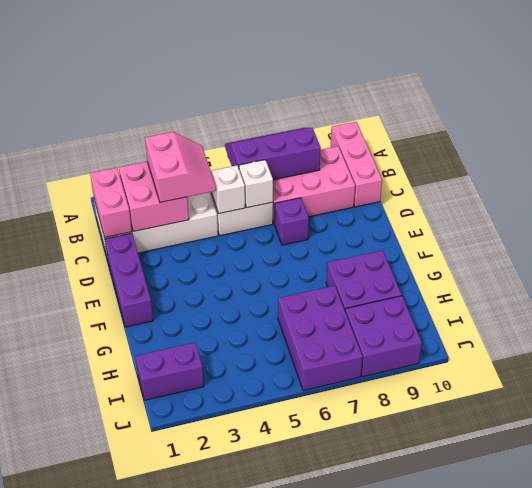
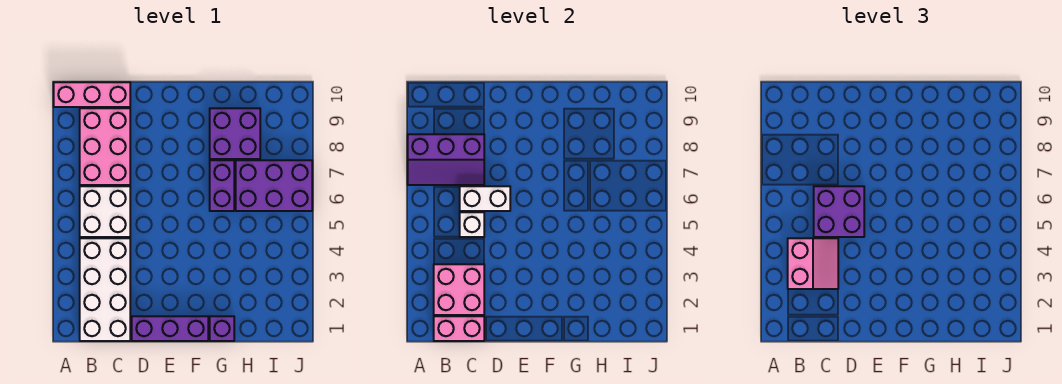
purple slope A6:B8 level 2 top B -> purple slope A7:C8 level 2 top 8
pink slope B3:C4 level 3 top 3 -> pink slope B3:C4 level 3 top B
white brick C6 level 2 -> white brick C6:D6 level 2
purple brick D7 level 1 -> purple brick G1 level 1
purple brick I1:I2 level 1 -> purple brick G6:G7 level 1
purple brick I8:J9 level 1 -> purple brick C5:D6 level 3

